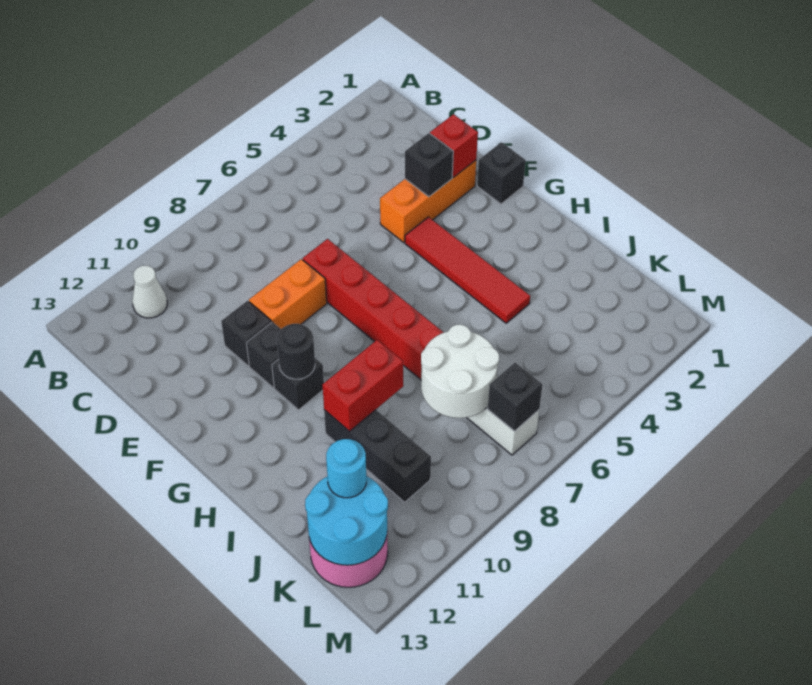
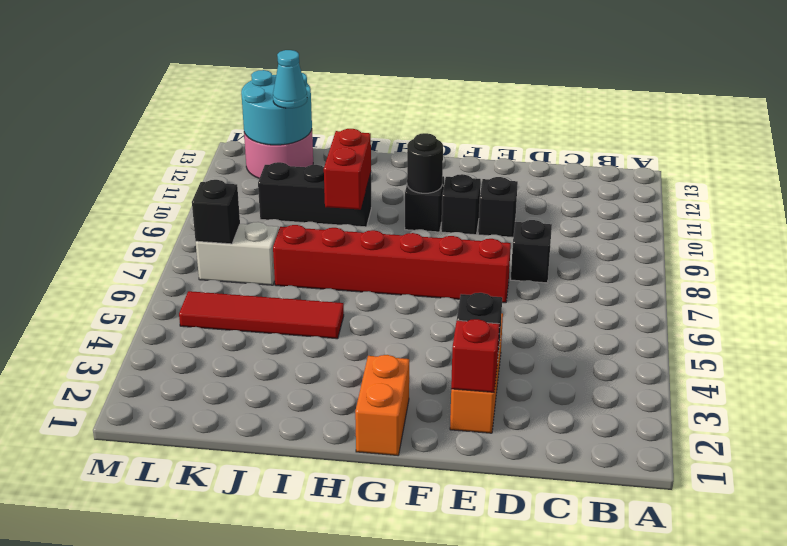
white cone B11 level 1 -> none
orange brick E8:E9 level 1 -> orange brick G1:G2 level 1
black brick F1 level 1 -> black brick D8 level 1
red tile F4:I4 level 1 -> red tile I5:L5 level 1
white round brick J7:K8 level 2 -> none
cyan round brick K12 level 3 -> cyan cone K12 level 3

